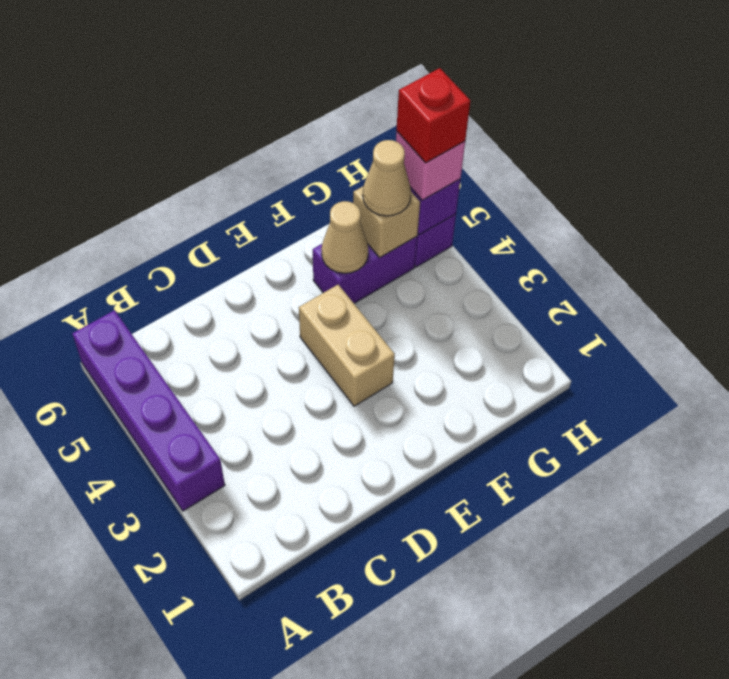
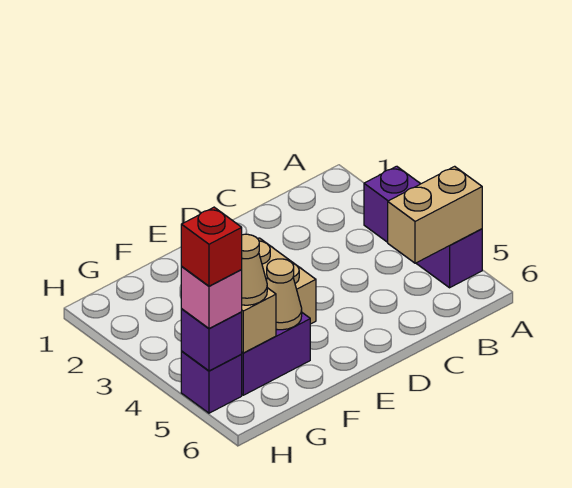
purple brick A3:A6 level 1 -> purple brick A3:A5 level 1
none -> tan brick A5:B5 level 2

